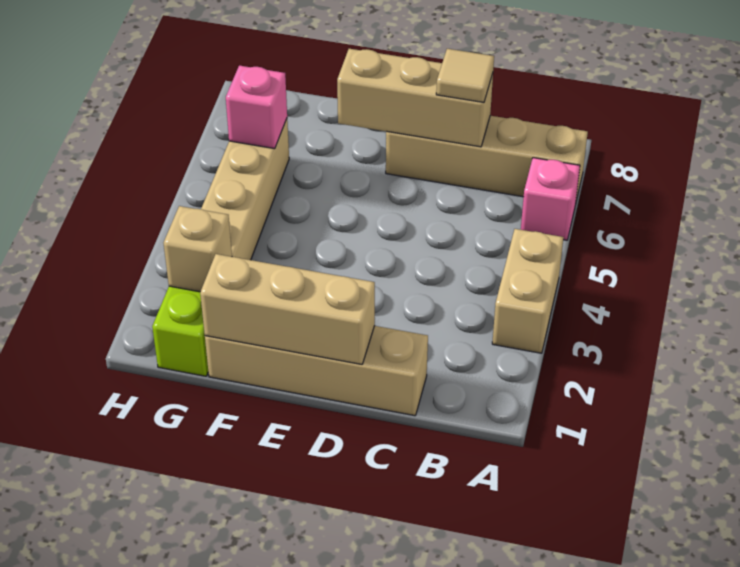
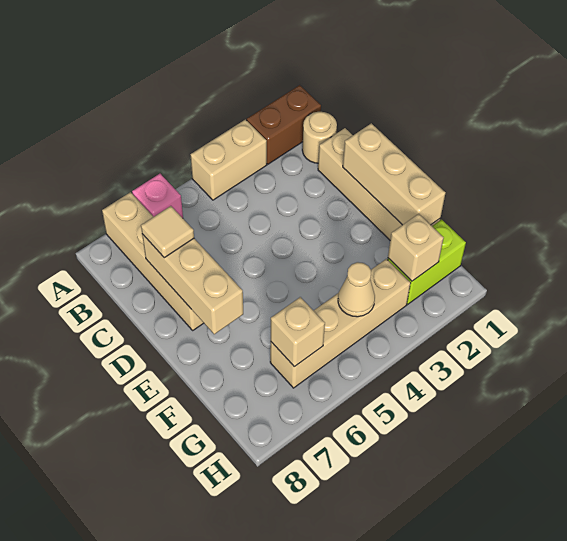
none -> brown brick A1:A2 level 1
none -> tan round brick B1 level 1
none -> tan cone G4 level 2
pink brick G6 level 2 -> tan brick G6 level 2

